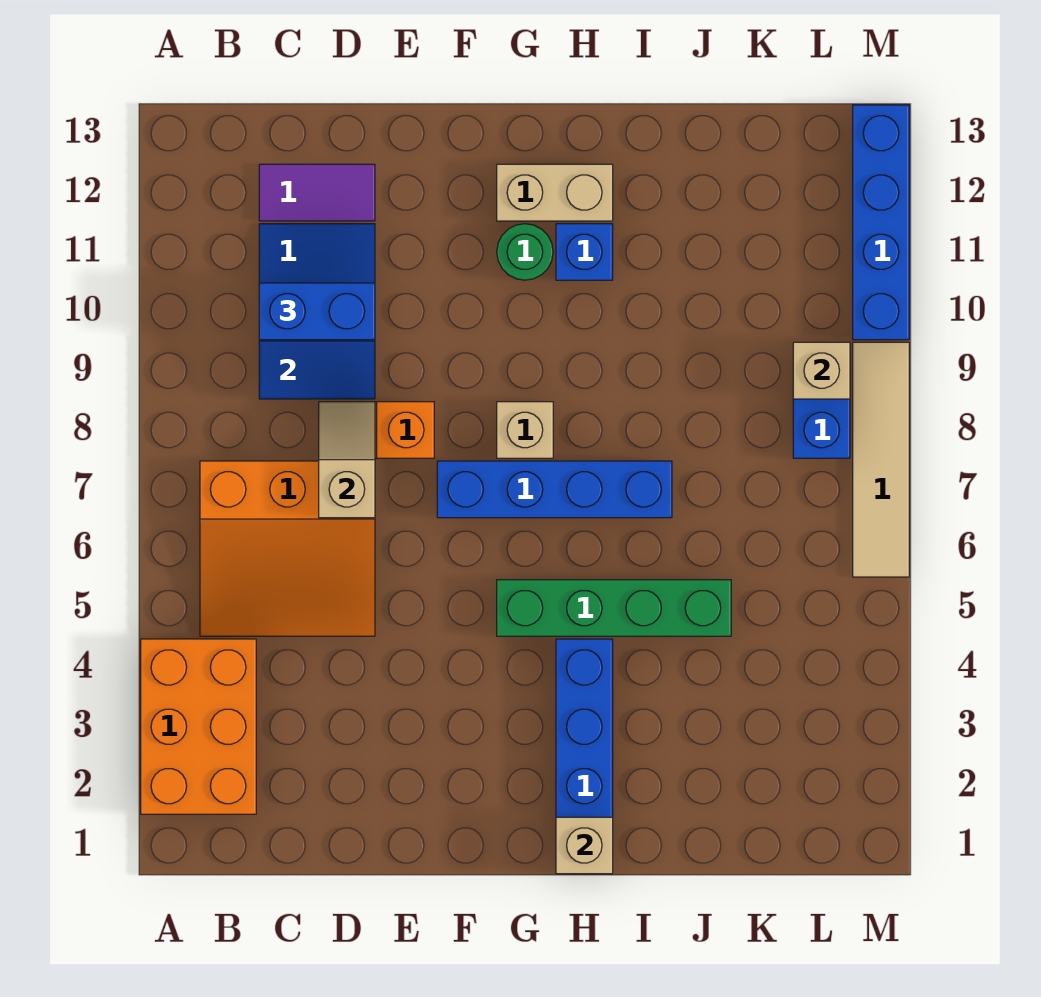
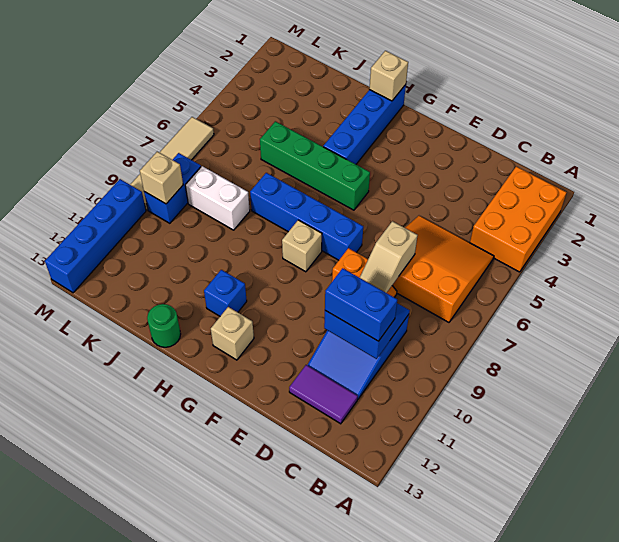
green round brick G11 level 1 -> green round brick I13 level 1
tan brick G12:H12 level 1 -> tan brick G12 level 1
none -> white brick J8:K8 level 1

